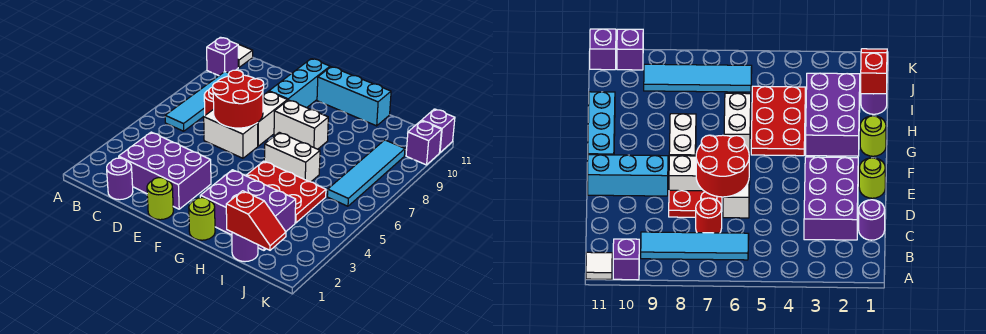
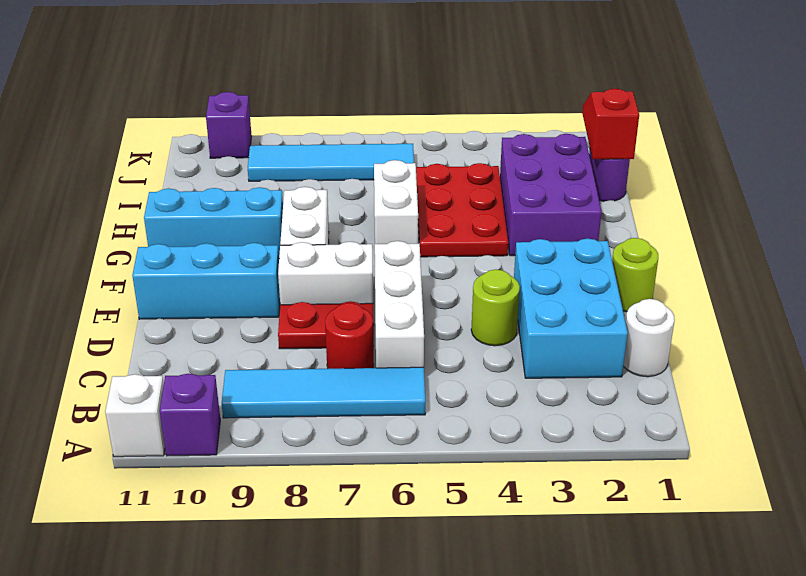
white tile A11 level 1 -> white brick A11 level 1
purple round brick C1 level 1 -> white round brick C1 level 1
purple brick C2:E3 level 1 -> cyan brick C2:E3 level 1
white brick D6:E6 level 1 -> white brick C6:E6 level 1
red round brick D6:E7 level 2 -> none
cyan brick F11:H11 level 1 -> cyan brick G9:G11 level 1
lime round brick G1 level 1 -> lime round brick D4 level 1
purple brick K11 level 1 -> none

